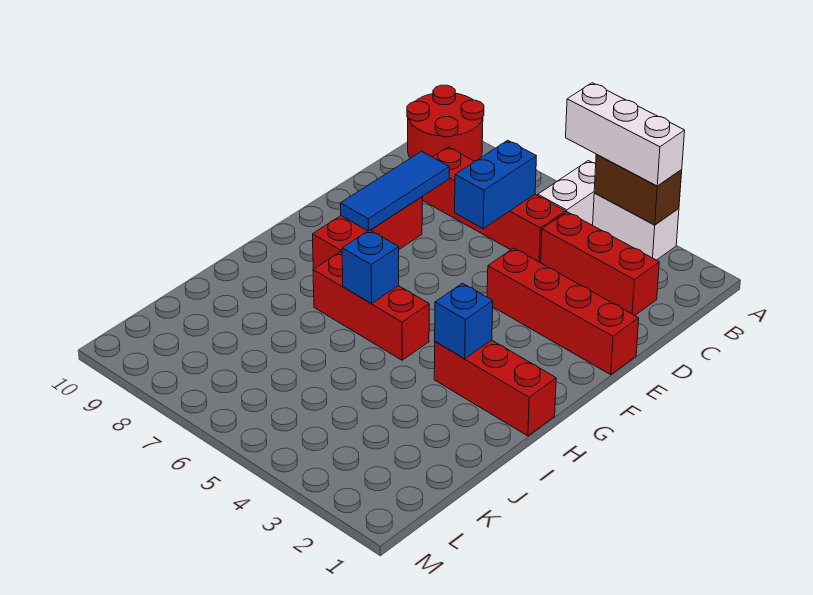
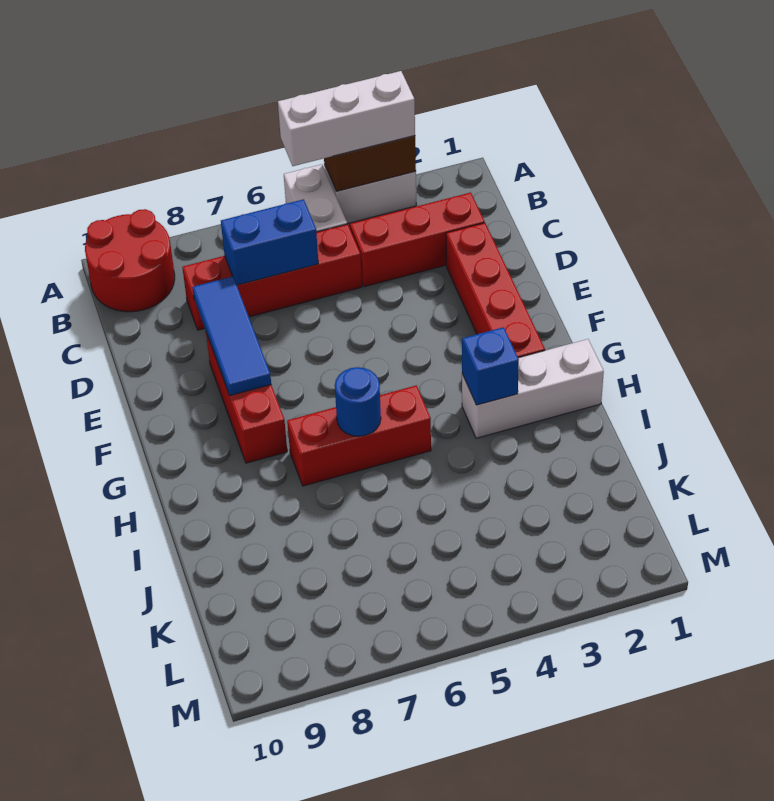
blue brick C6:D6 level 2 -> blue brick C6:C7 level 2
red brick E1:E4 level 1 -> red brick D2:G2 level 1
red brick H1:H3 level 1 -> white brick H1:H3 level 1
blue brick H6 level 2 -> blue round brick H6 level 2

